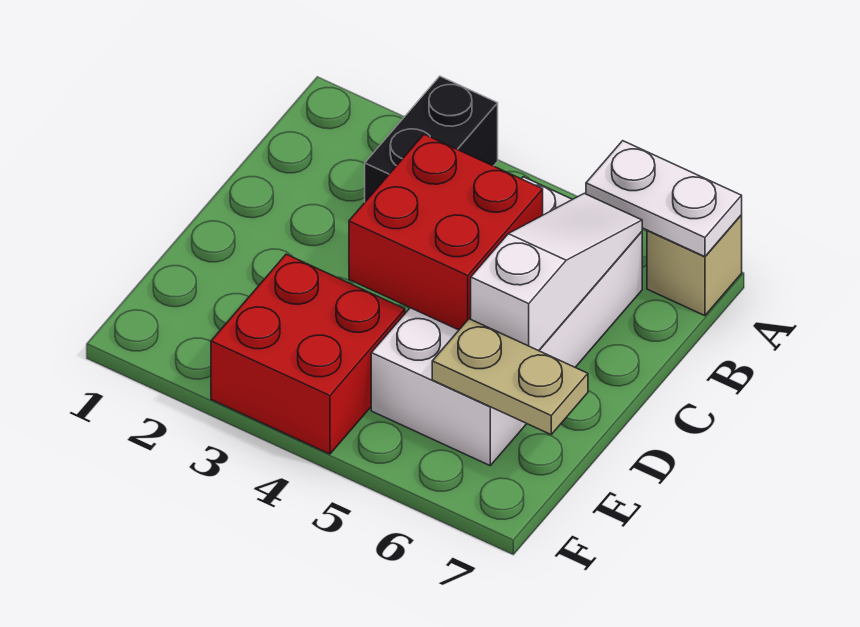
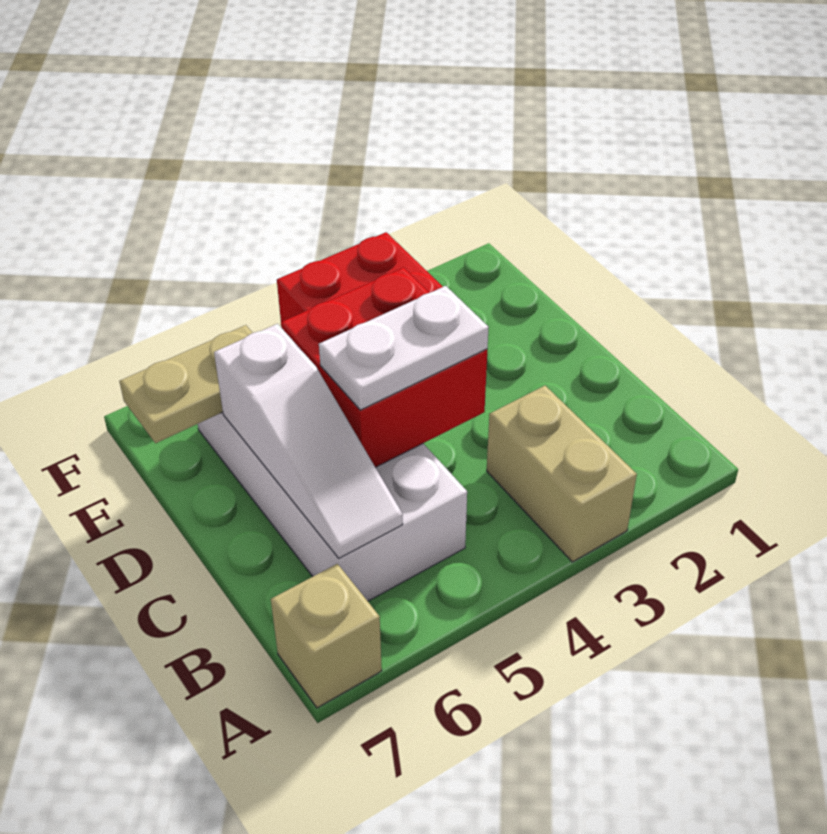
black brick A3:B3 level 1 -> tan brick A3:B3 level 1
white plate A6:A7 level 2 -> white plate C4:C5 level 3

